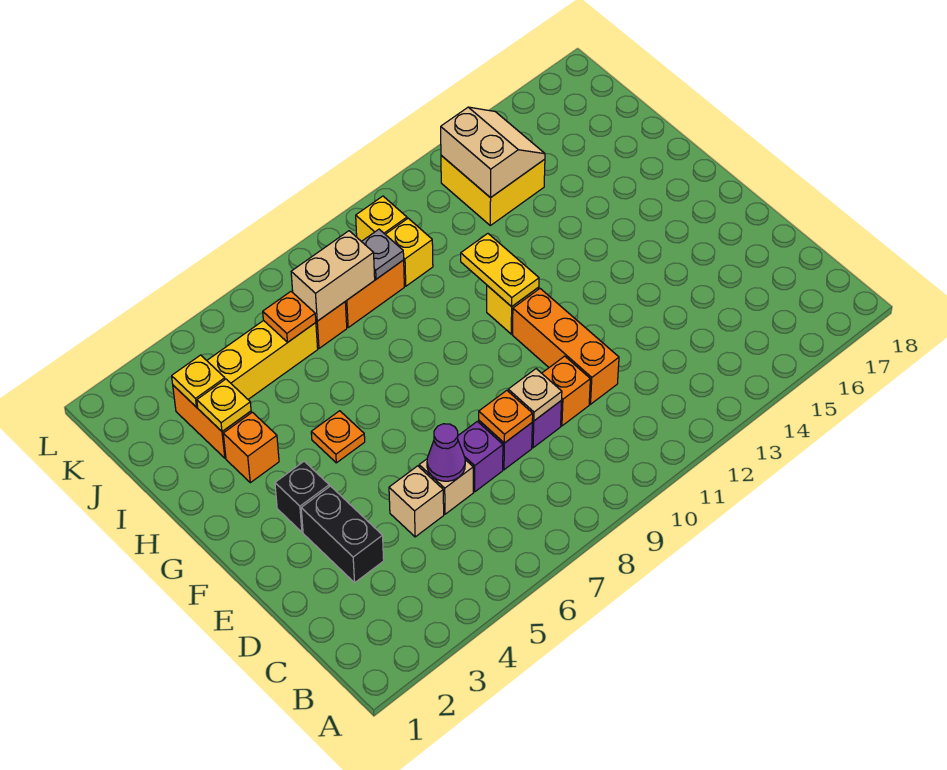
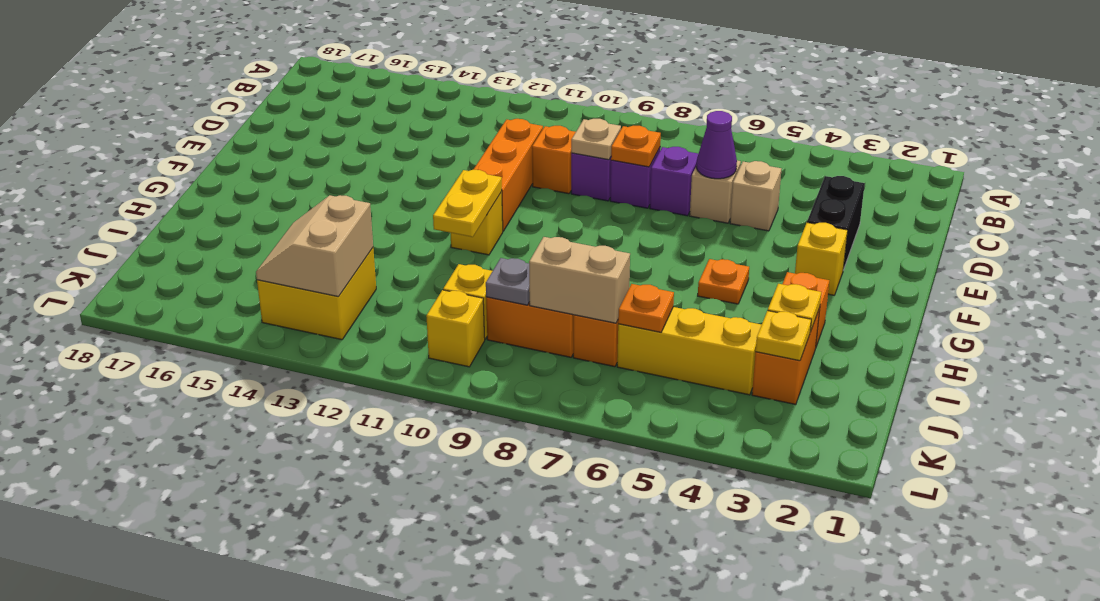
black brick F3 level 1 -> yellow brick F3 level 1

